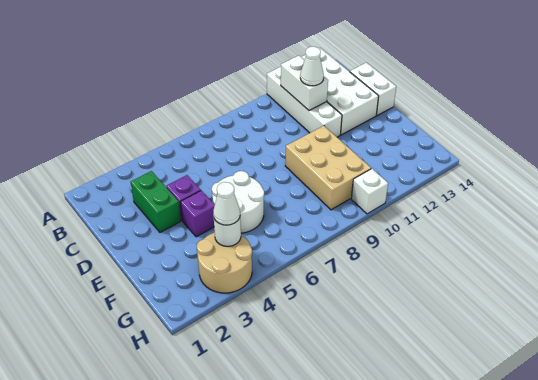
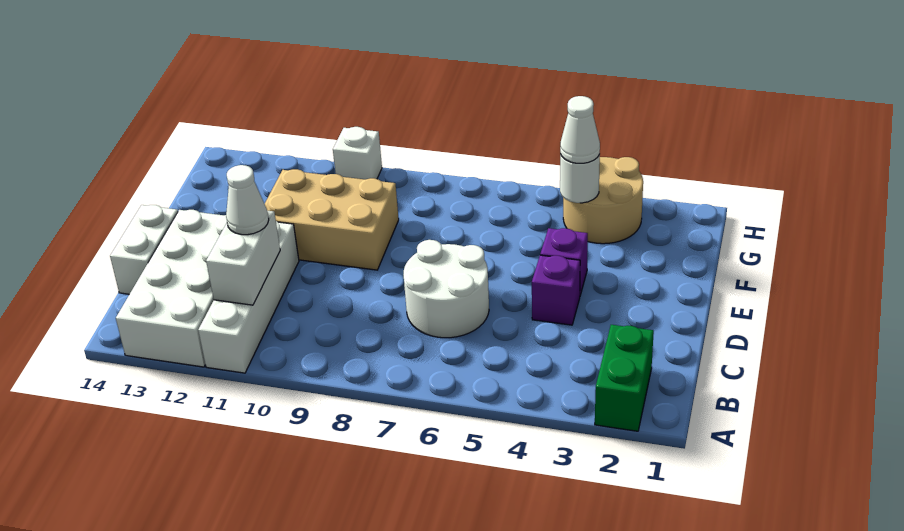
green brick C3:D3 level 1 -> green brick A2:B2 level 1
white round brick E5:F6 level 1 -> white round brick C6:D7 level 1
tan brick E9:G10 level 1 -> tan brick E9:F11 level 1

